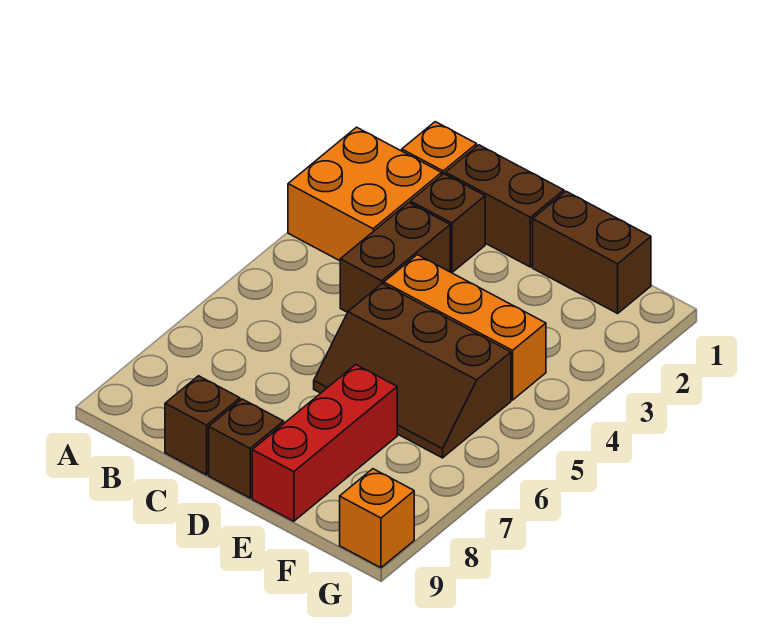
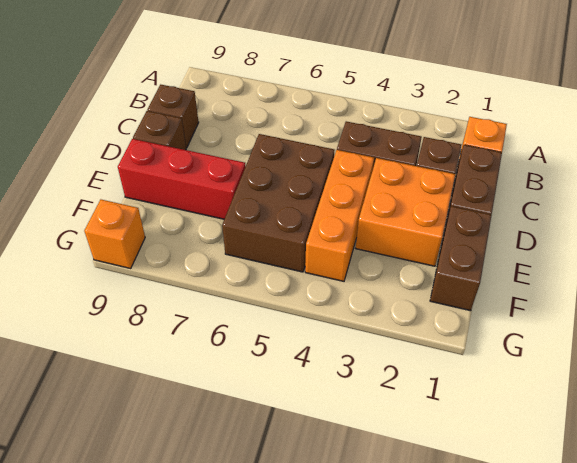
orange brick A2:B3 level 1 -> orange brick D2:E3 level 1
brown slope D5:F6 level 1 top 5 -> brown brick D5:F6 level 1

